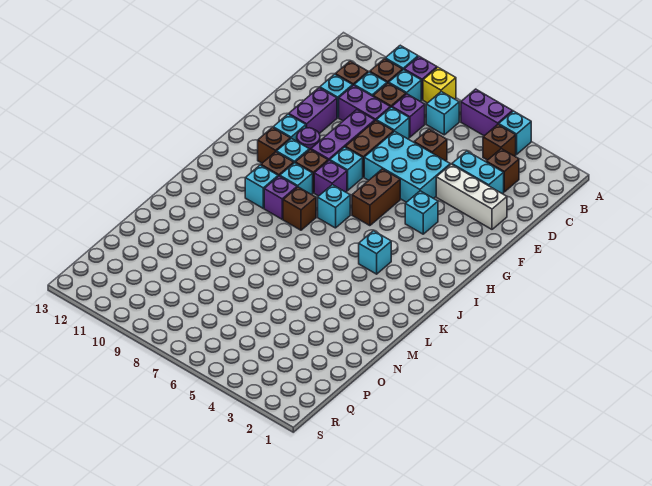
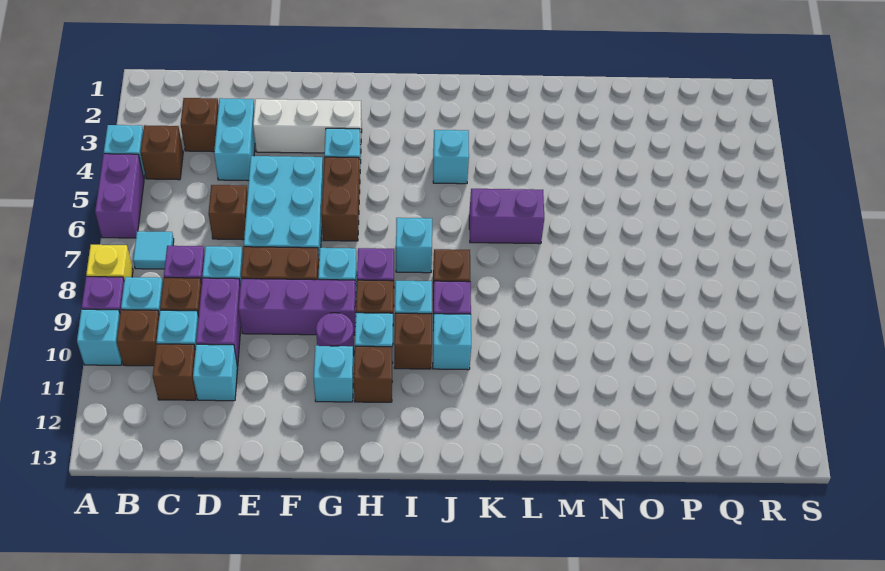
cyan brick B7 level 1 -> cyan tile B7 level 1
white brick E2:E4 level 1 -> white brick E3:G3 level 1
purple brick E11:F11 level 1 -> purple brick K6:L6 level 1
brown brick G6:H6 level 1 -> brown brick G5:G6 level 1

